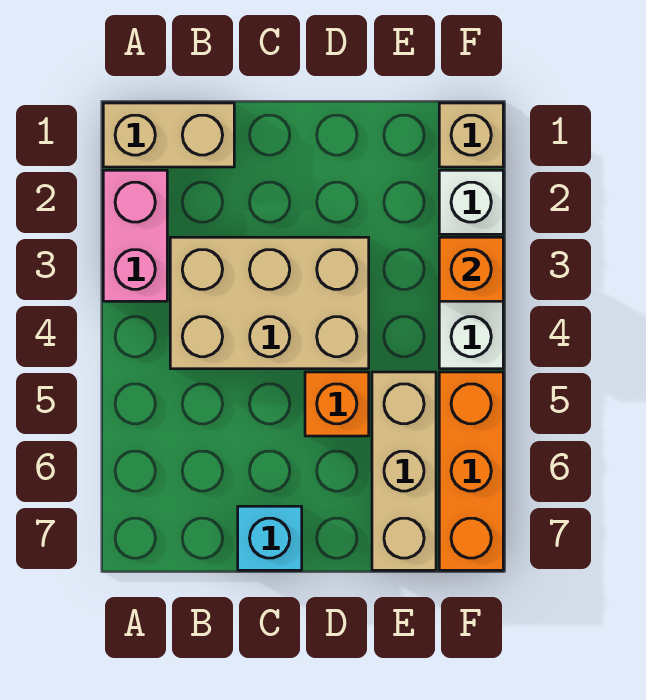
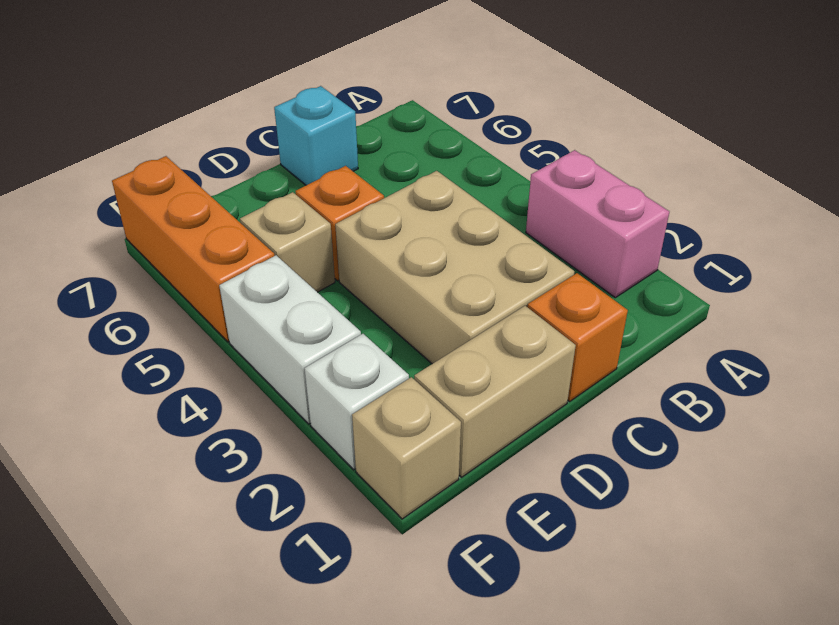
tan brick A1:B1 level 1 -> tan brick D1:E1 level 1
tan brick B3:D4 level 1 -> tan brick C2:D4 level 1
tan brick E5:E7 level 1 -> tan brick E5 level 1
orange brick F3 level 2 -> orange brick C1 level 1

